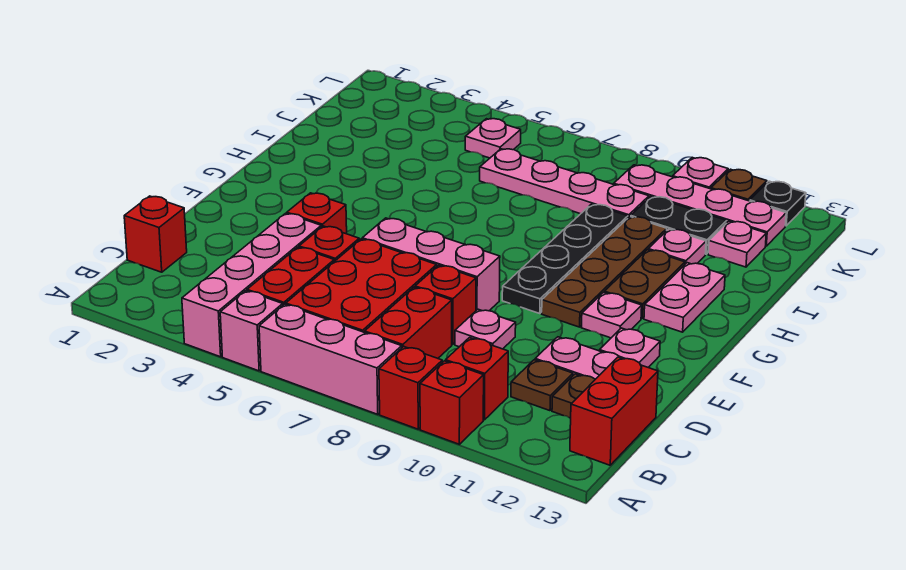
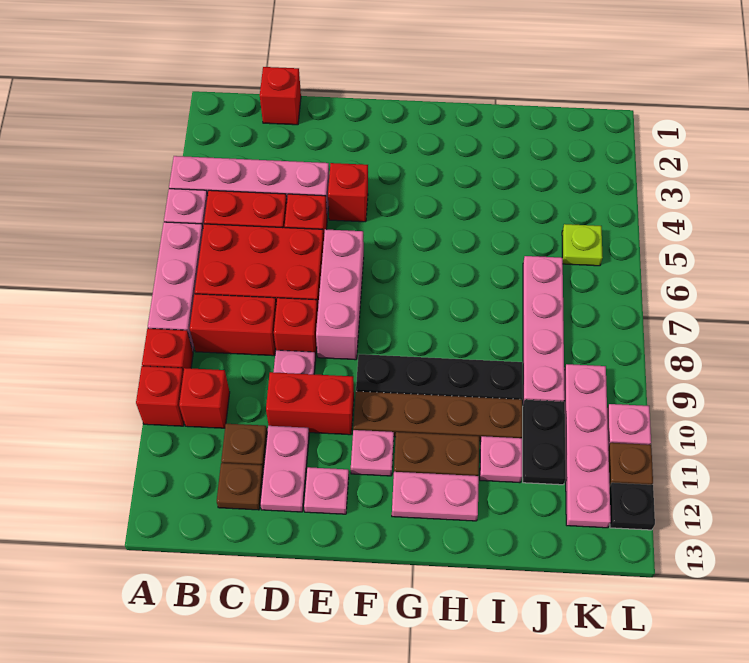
red brick B13:C13 level 1 -> red brick D10:E10 level 1
pink plate J12 level 1 -> none
pink plate K5 level 1 -> lime plate K5 level 1

